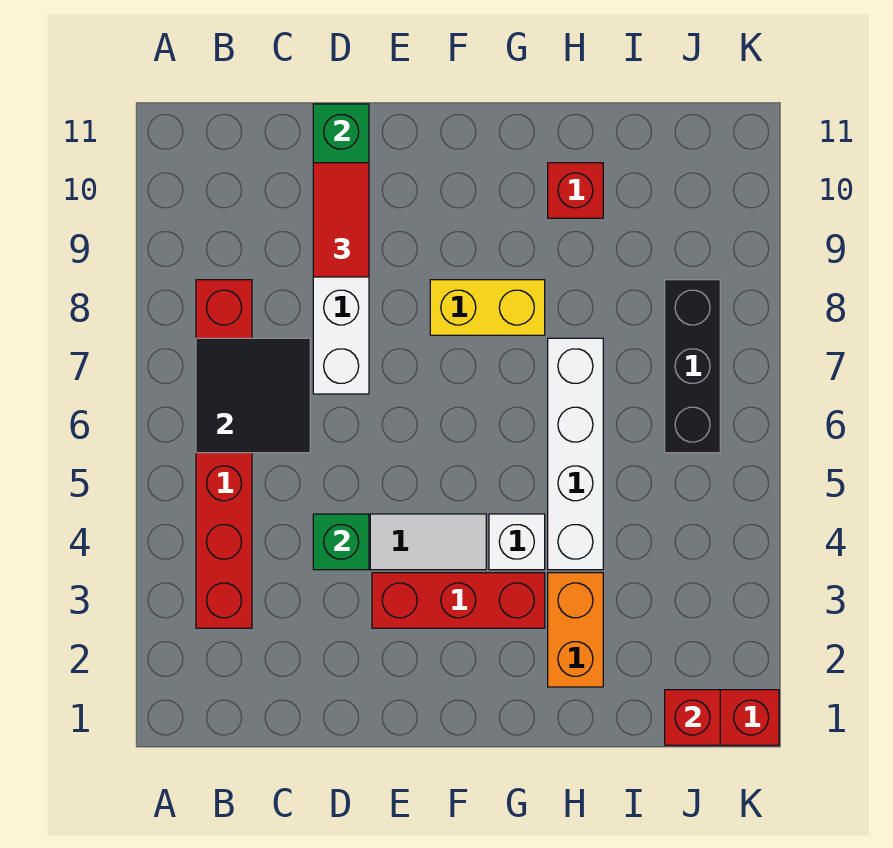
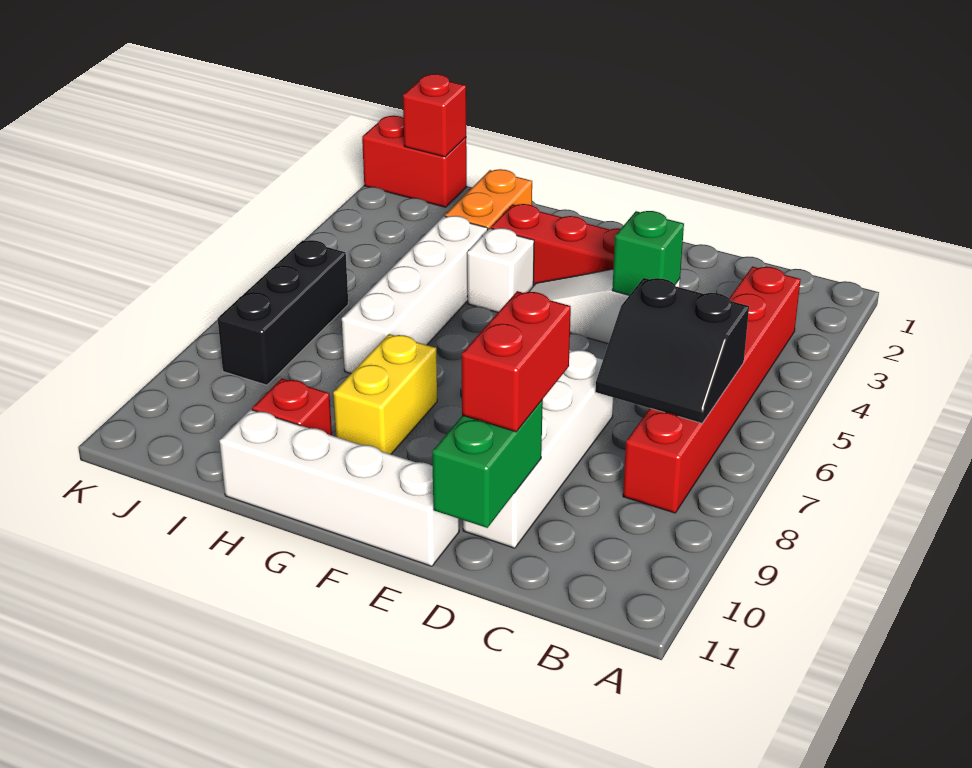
black tile B6:C7 level 2 -> black slope B6:C7 level 2 top 6
red tile D9:D10 level 3 -> red brick D9:D10 level 3
none -> white brick E11:H11 level 1
yellow brick F8:G8 level 1 -> yellow brick G8:G9 level 1

